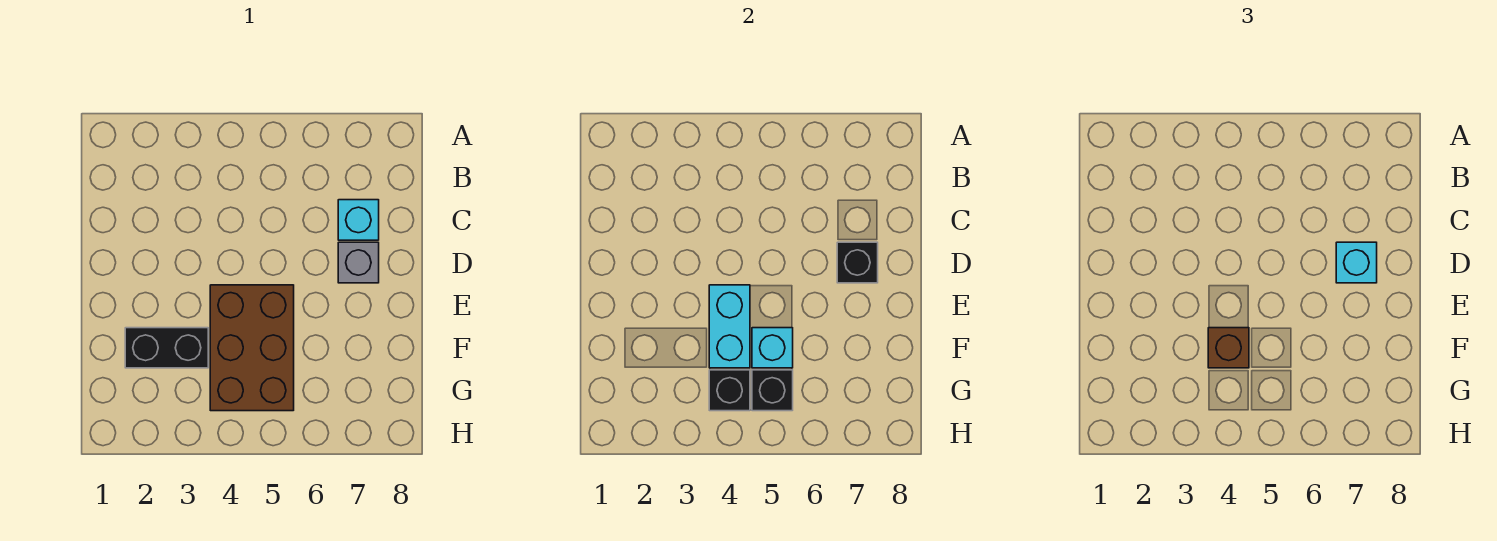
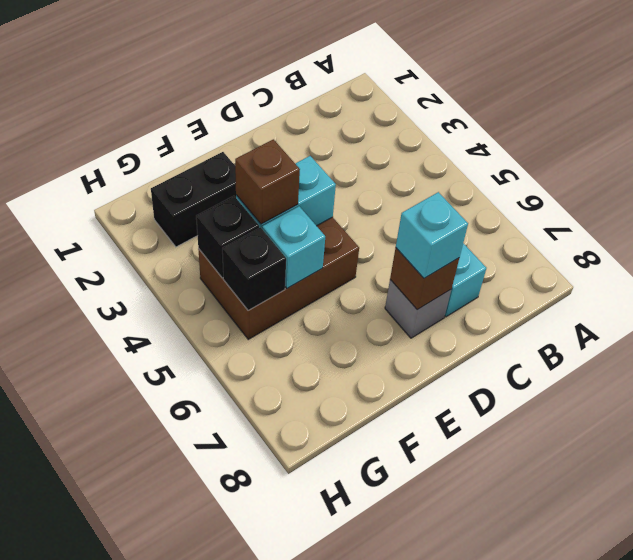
black brick D7 level 2 -> brown brick D7 level 2
black brick F2:F3 level 1 -> black brick F2:G2 level 1

